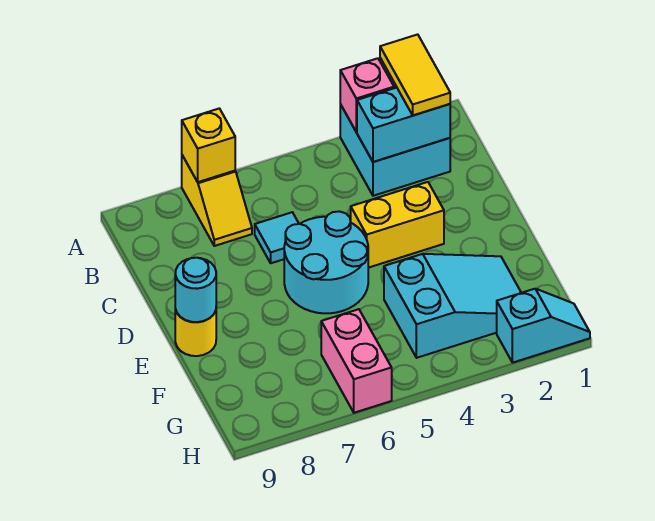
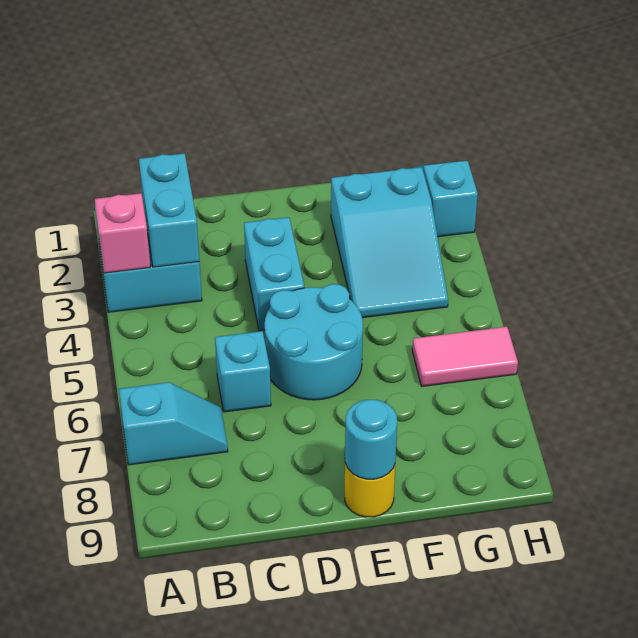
yellow tile A2:B2 level 3 -> none
yellow slope A7:B7 level 1 top A -> cyan slope A7:B7 level 1 top A
yellow brick A7 level 2 -> none
cyan tile C6 level 1 -> cyan brick C6 level 1
yellow brick D3:D4 level 1 -> cyan brick D3:D4 level 1
cyan slope F2:G4 level 1 top 4 -> cyan slope F2:G4 level 1 top 2
pink brick G6:H6 level 1 -> pink tile G6:H6 level 1

